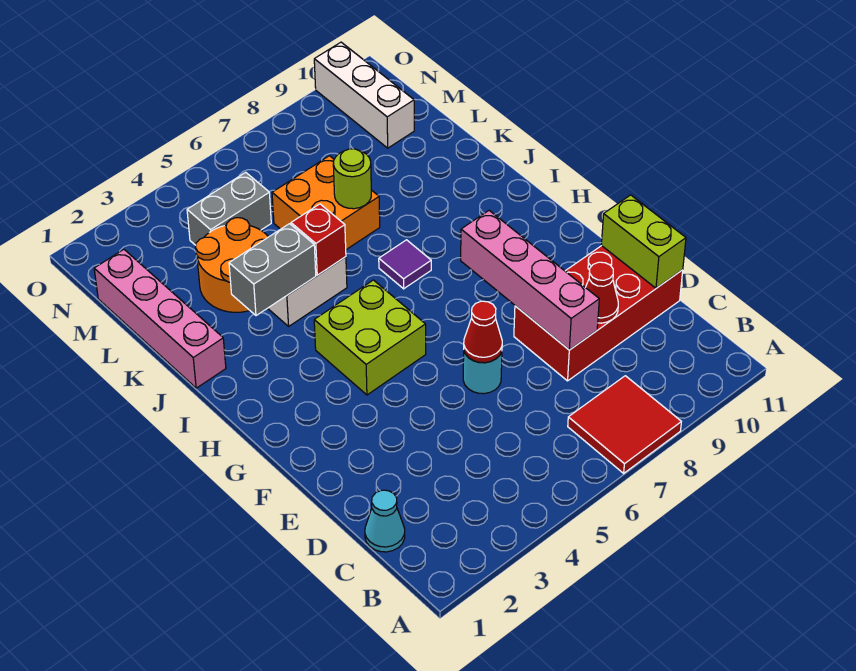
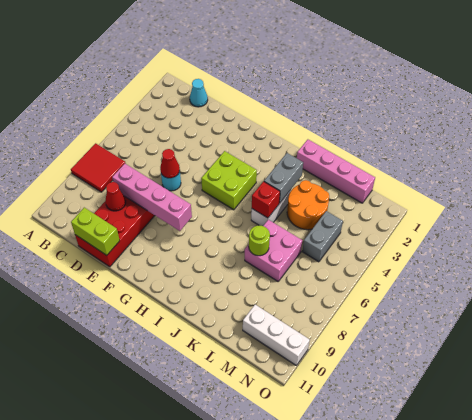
purple tile I7 level 1 -> none
orange brick K6:L7 level 1 -> pink brick K6:L7 level 1

